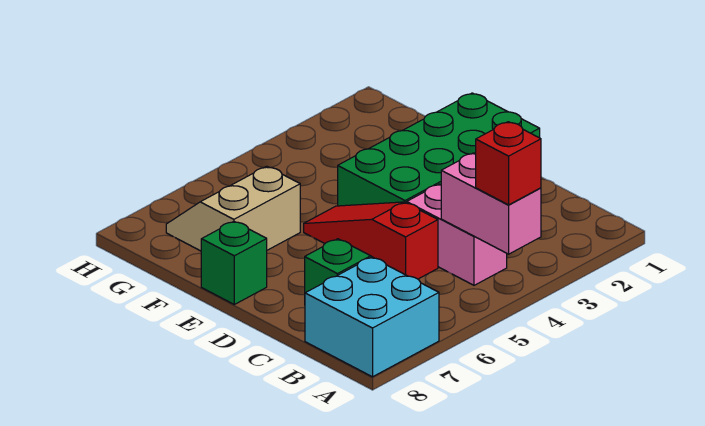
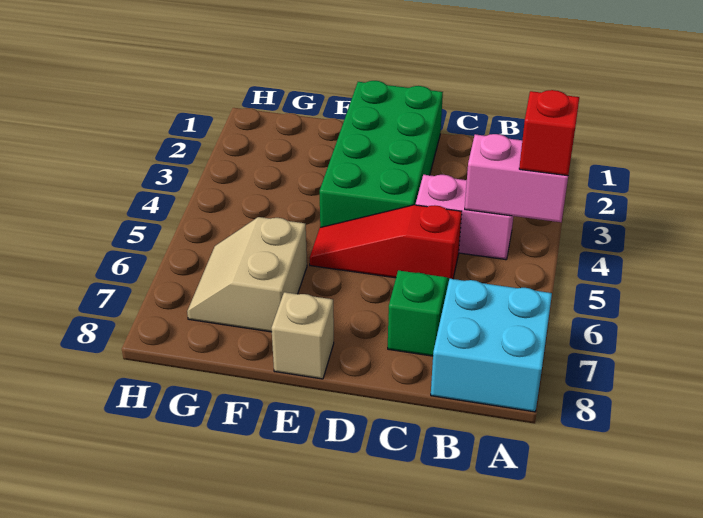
green brick E8 level 1 -> tan brick E8 level 1

